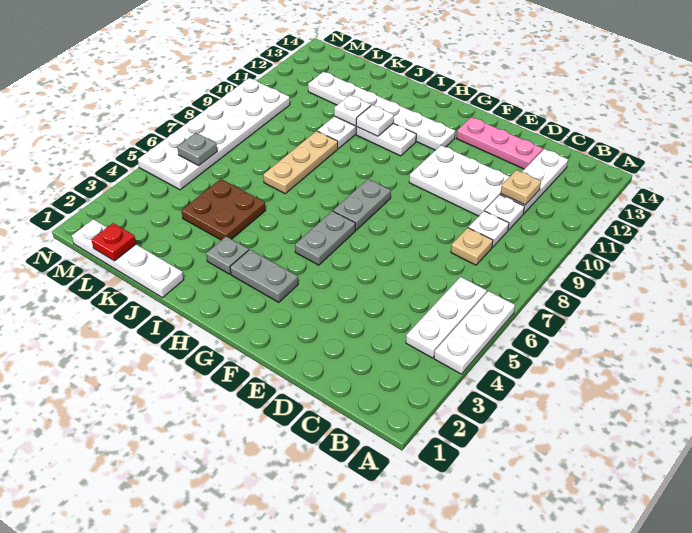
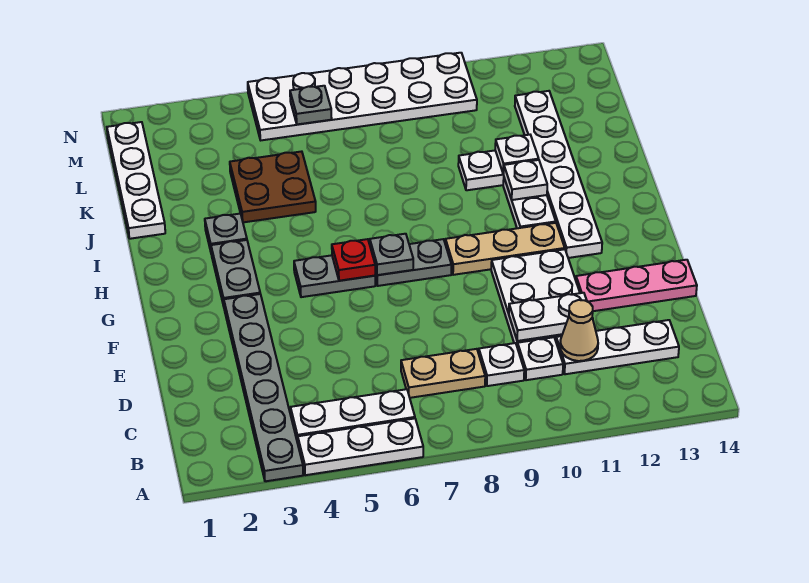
none -> grey plate A3:F3 level 1
tan plate C8 level 1 -> tan plate C7:C8 level 1
tan plate C11 level 2 -> tan cone C11 level 2
none -> white plate D10:D11 level 2
pink plate D13:F13 level 1 -> pink plate E12:E14 level 1
none -> grey plate G7 level 2
tan plate J7:J9 level 1 -> tan plate G9:G11 level 1
red plate L1 level 2 -> red plate G6 level 2

